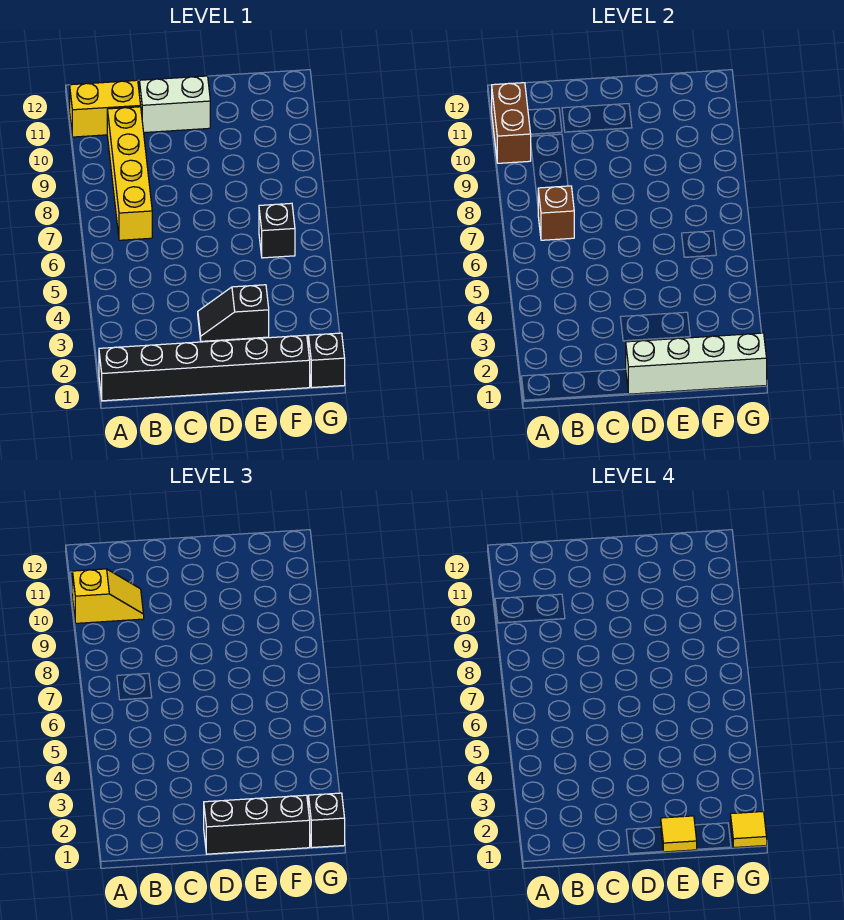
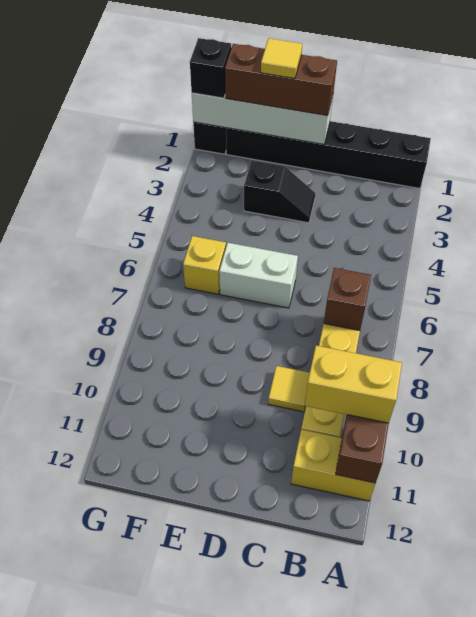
yellow slope A10:B10 level 3 top A -> yellow brick A10:B10 level 3
white brick C11:D11 level 1 -> white brick D6:E6 level 1
black brick D1:F1 level 3 -> brown brick D1:F1 level 3
black brick F6 level 1 -> yellow brick F6 level 1
yellow tile G1 level 4 -> yellow tile C9 level 1

